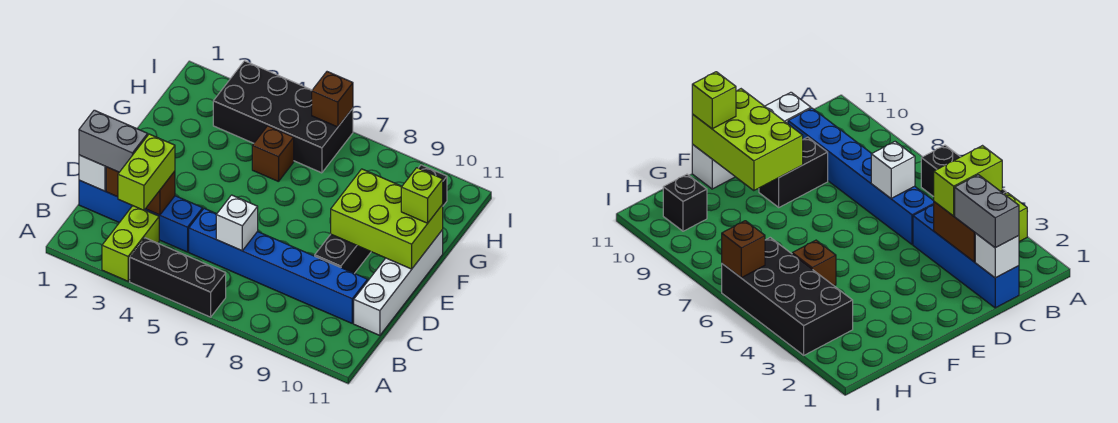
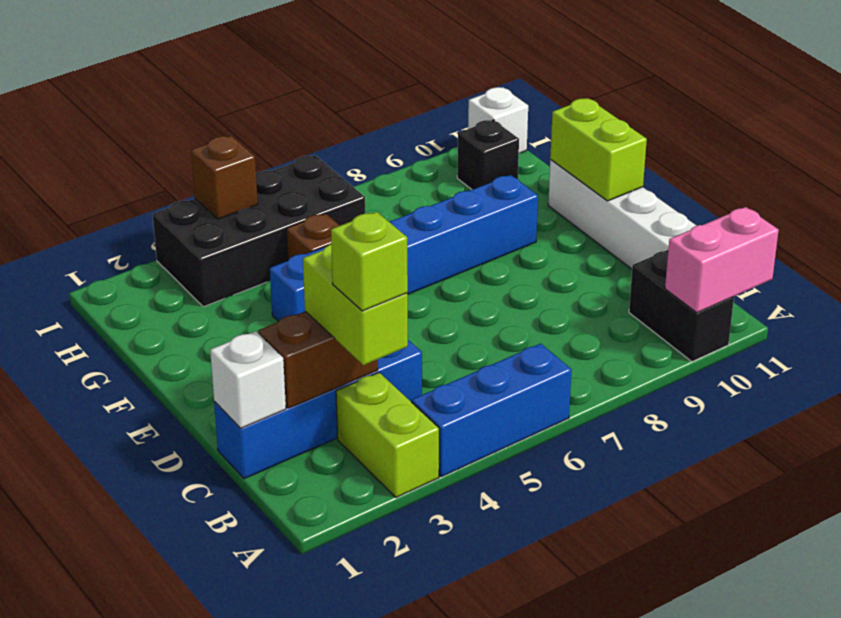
black brick A4:A6 level 1 -> blue brick A4:A6 level 1
none -> pink brick A10:A11 level 2
grey brick C1:C2 level 3 -> none
blue brick C5:C10 level 1 -> blue brick F4:F9 level 1
white brick C6 level 2 -> white brick I11 level 1
black brick D9:E9 level 1 -> black brick A10:B10 level 1
lime brick E9:F11 level 2 -> lime brick E11:F11 level 2
lime brick F11 level 3 -> lime brick B3 level 4
brown brick I6 level 2 -> brown brick I4 level 2

